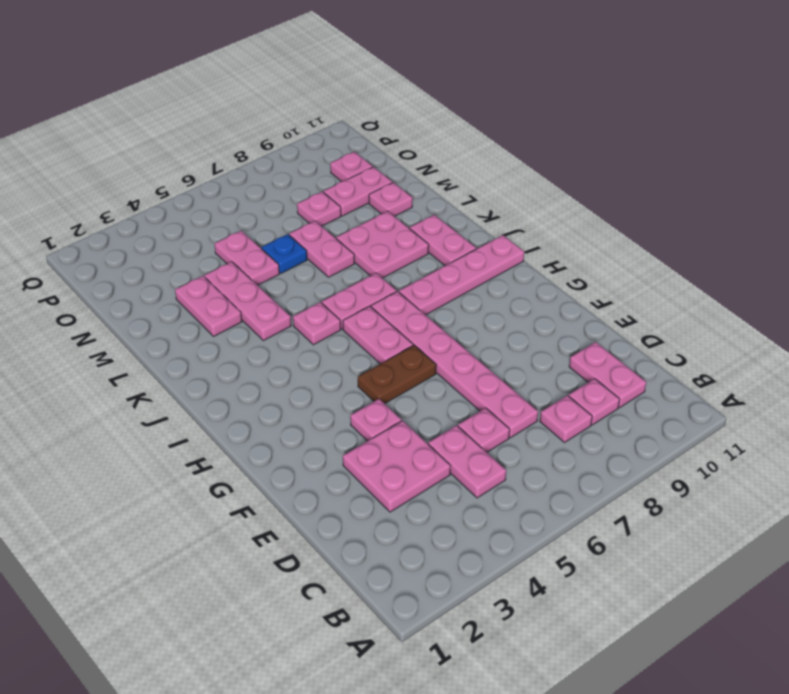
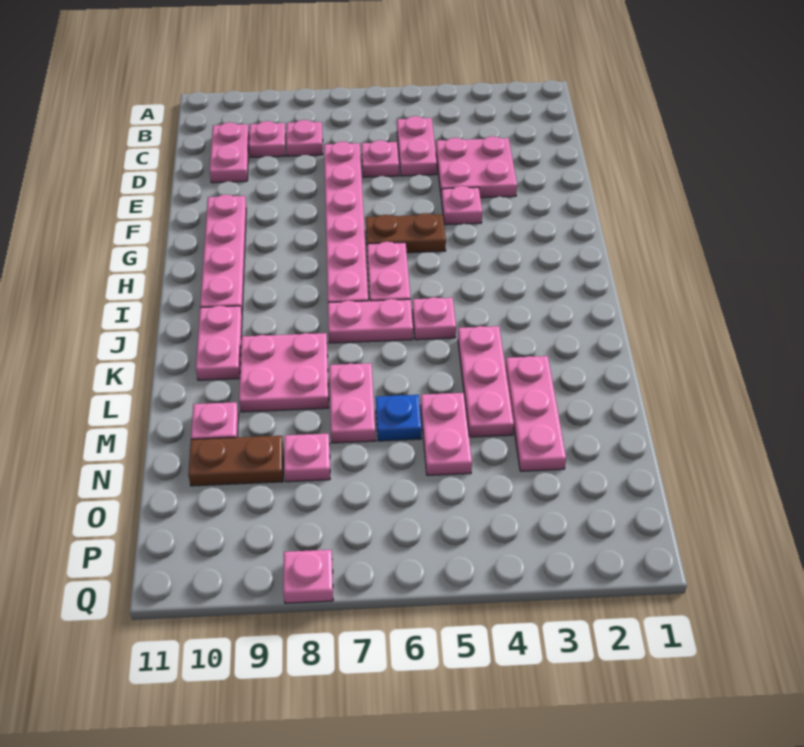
pink plate I8:I11 level 1 -> pink plate F10:I10 level 1
pink plate L3:M3 level 1 -> pink plate L3:N3 level 1
pink plate N9:N10 level 1 -> brown plate N9:N10 level 1
pink plate O10 level 1 -> pink plate Q8 level 1

